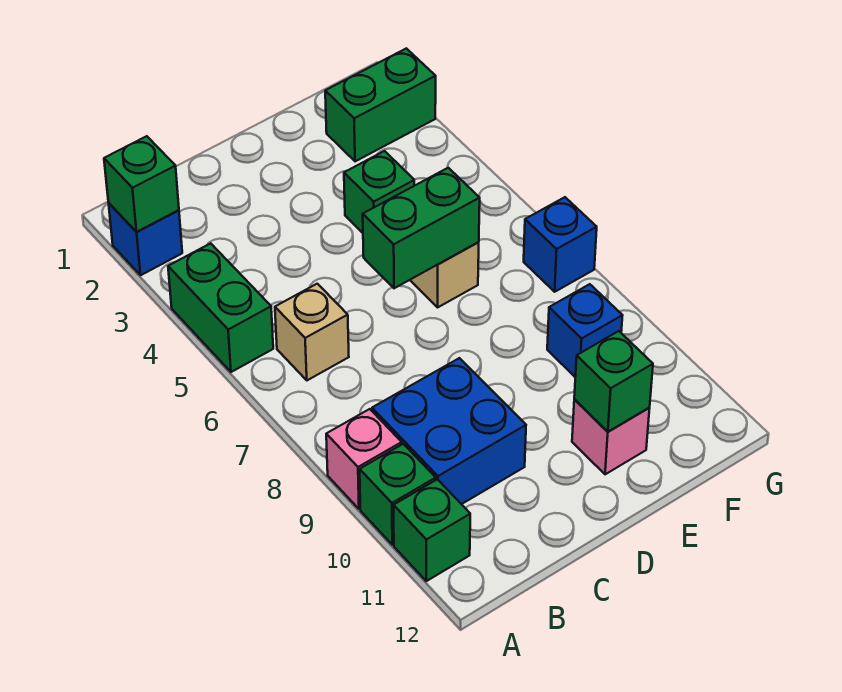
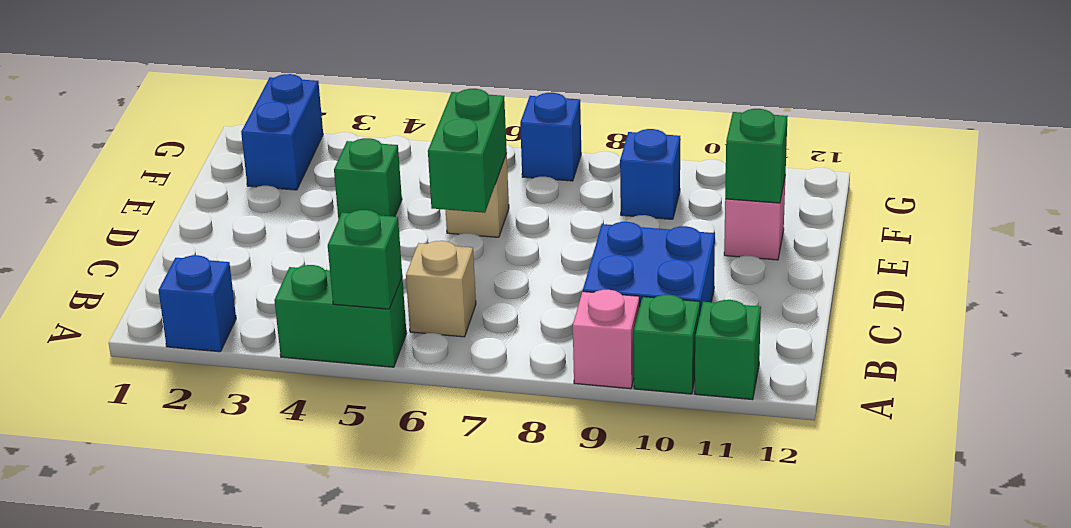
green brick A2 level 2 -> green brick A5 level 2
green brick F2:G2 level 1 -> blue brick F2:G2 level 1

